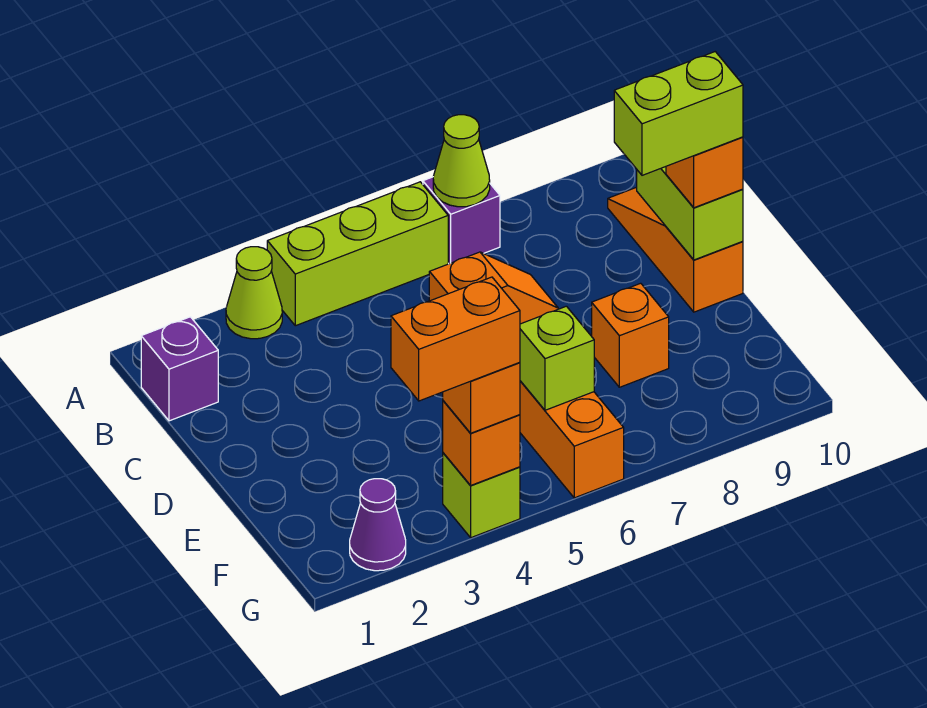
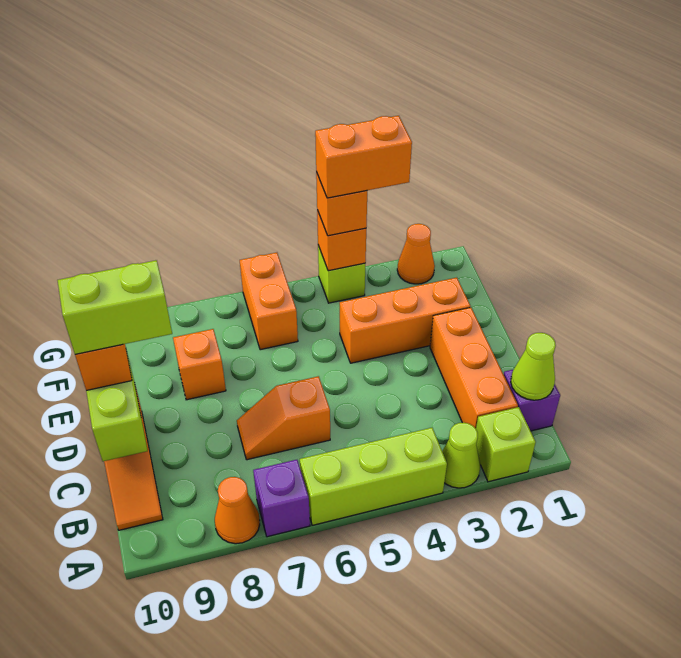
lime cone A7 level 2 -> lime cone B1 level 2
none -> orange cone A8 level 1
none -> orange brick B2:D2 level 1
none -> orange brick E2:E4 level 1
lime brick F6 level 2 -> lime brick A2 level 1
purple cone G2 level 1 -> orange cone G2 level 1

